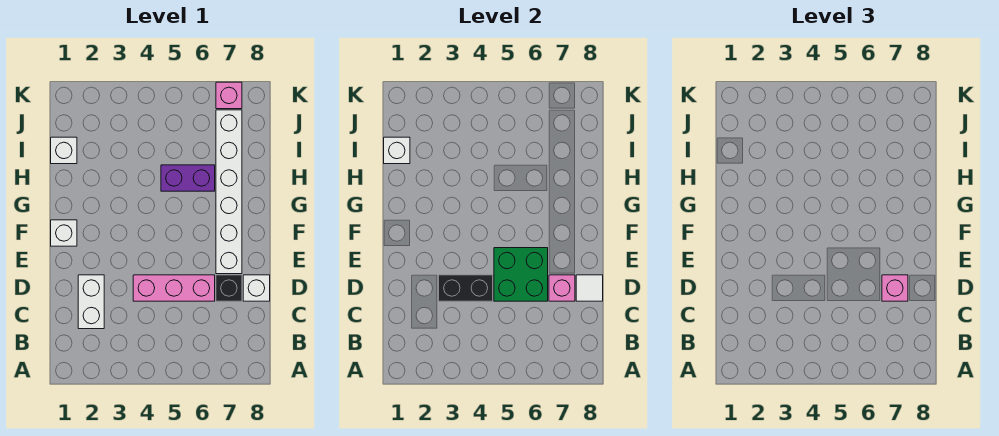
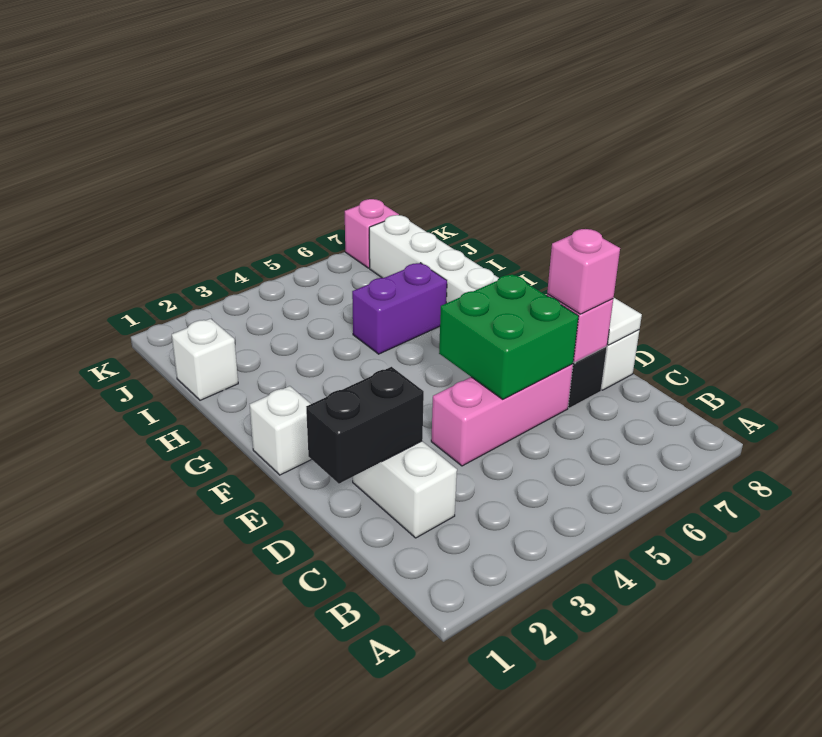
black brick D3:D4 level 2 -> black brick D1:D2 level 2
white brick I1 level 2 -> none

